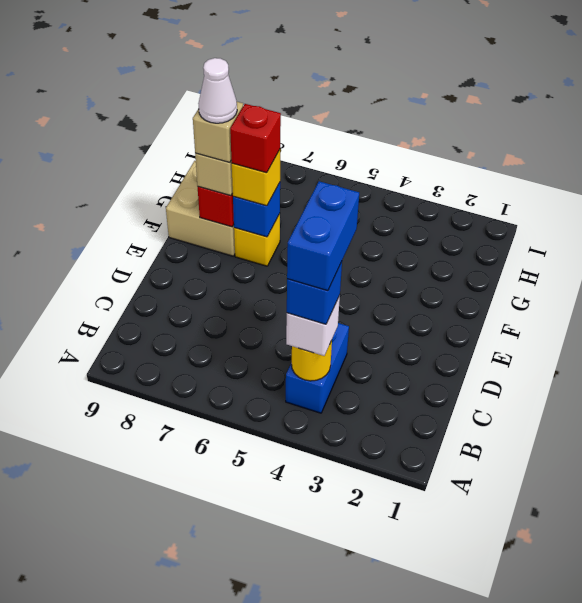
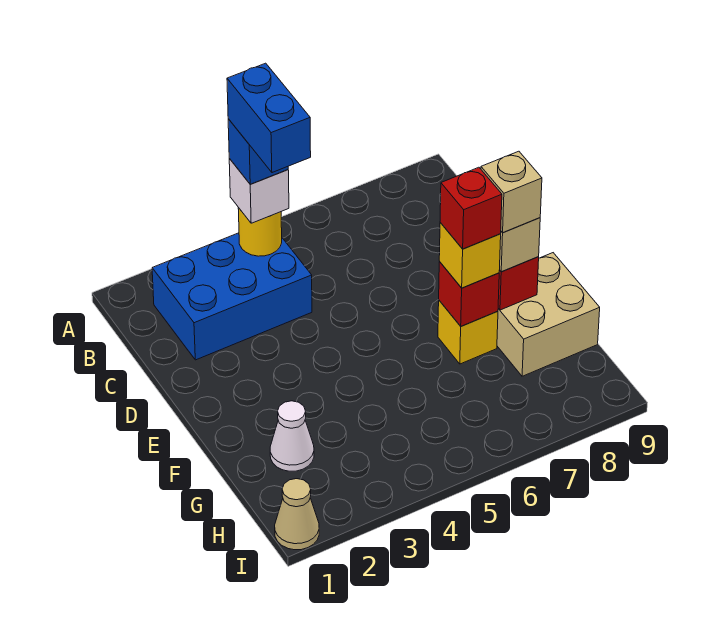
blue brick B4:C4 level 1 -> blue brick B2:C4 level 1
blue brick F7 level 2 -> red brick F7 level 2
white cone F8 level 5 -> white cone G2 level 1
none -> tan cone I1 level 1

